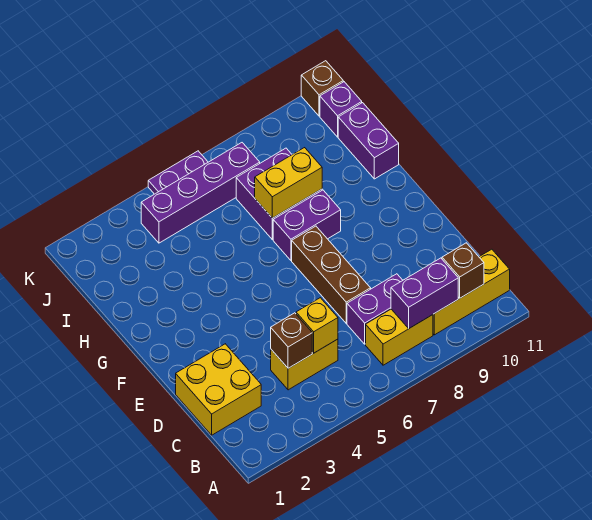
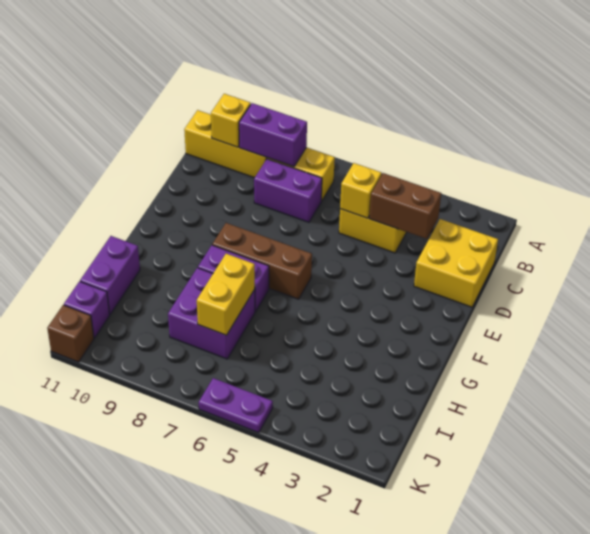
brown brick B10 level 2 -> yellow brick B10 level 2
brown brick C4 level 2 -> brown brick C3:C4 level 2
brown brick D7:F7 level 1 -> brown brick F6:F8 level 1
yellow brick H7:H8 level 2 -> yellow brick H7:I7 level 2
purple brick J4:J7 level 1 -> none

